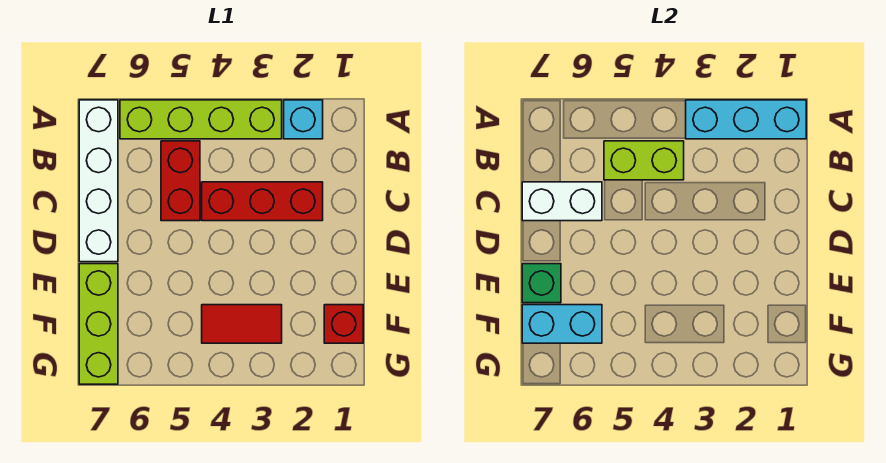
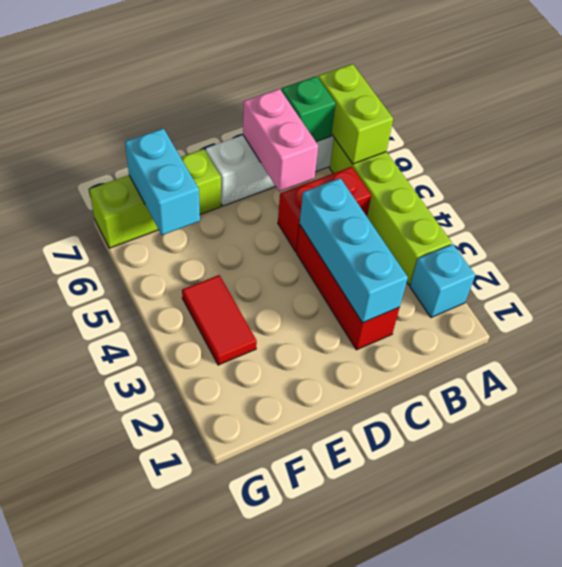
cyan brick A1:A3 level 2 -> cyan brick C2:C4 level 2
lime brick B4:B5 level 2 -> lime brick A6:A7 level 2
white brick C6:C7 level 2 -> pink brick C6:C7 level 2
green brick E7 level 2 -> green brick B7 level 2
red brick F1 level 1 -> none

